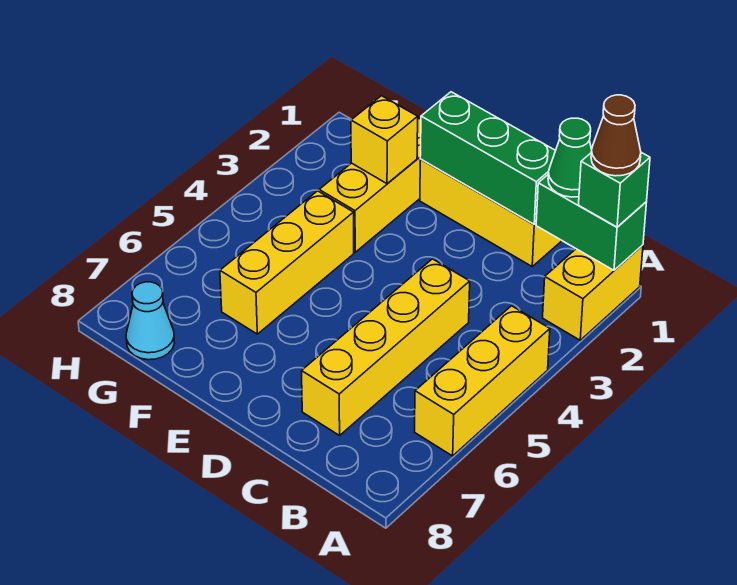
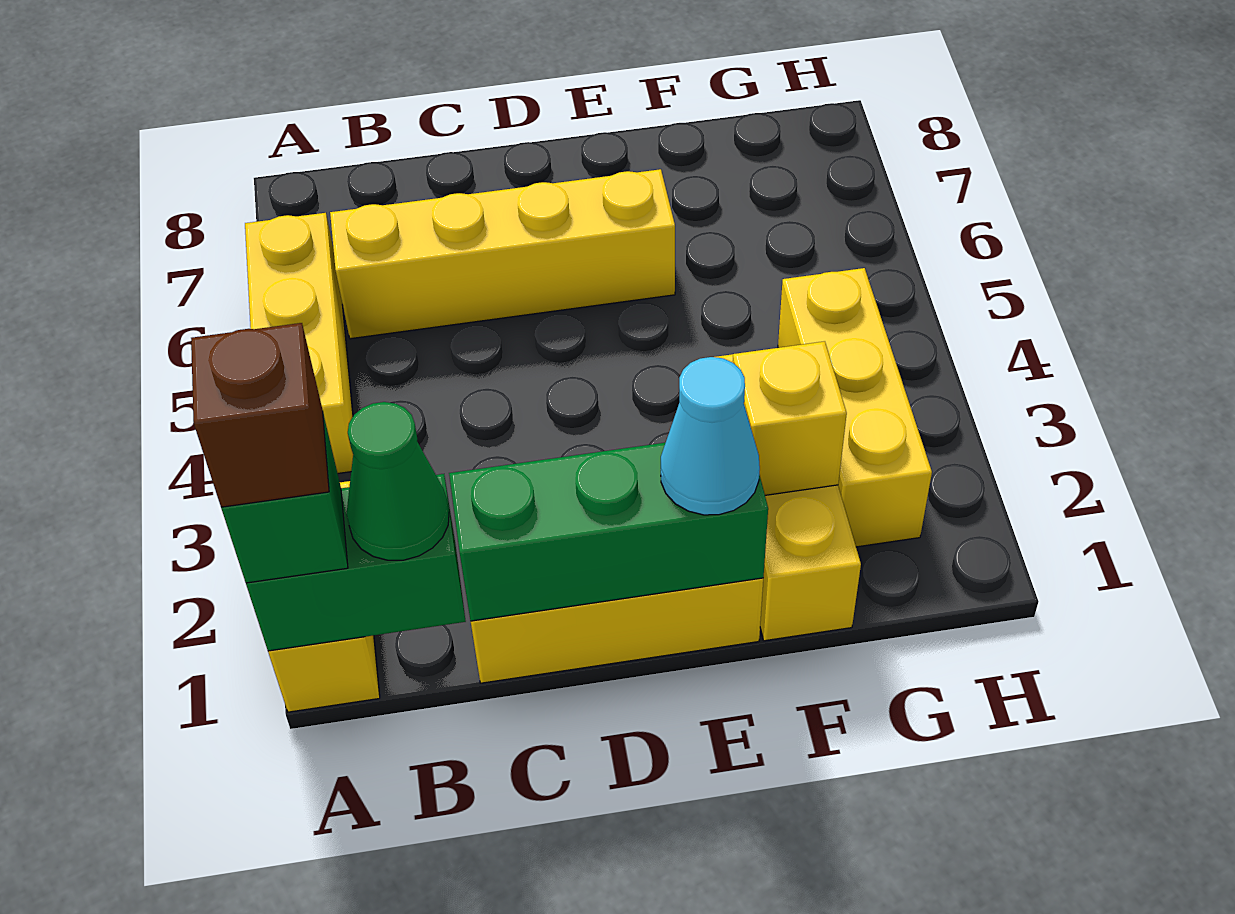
brown cone A1 level 4 -> brown brick A1 level 4
yellow brick C4:C7 level 1 -> yellow brick B6:E6 level 1
yellow brick F4:F6 level 1 -> yellow brick G2:G4 level 1
cyan cone G8 level 1 -> cyan cone E1 level 3

